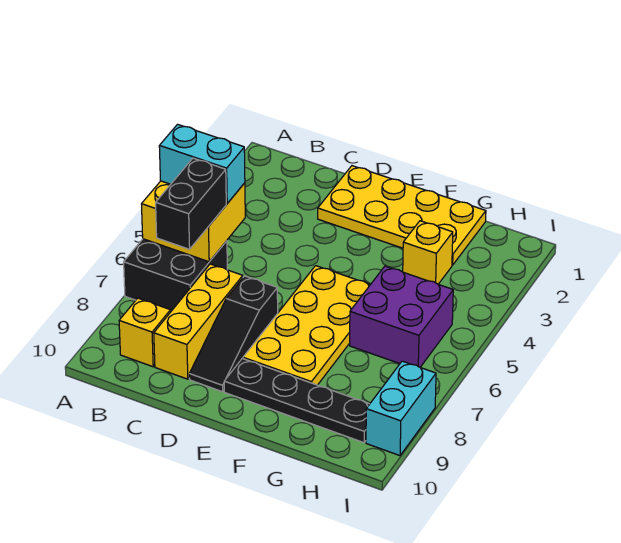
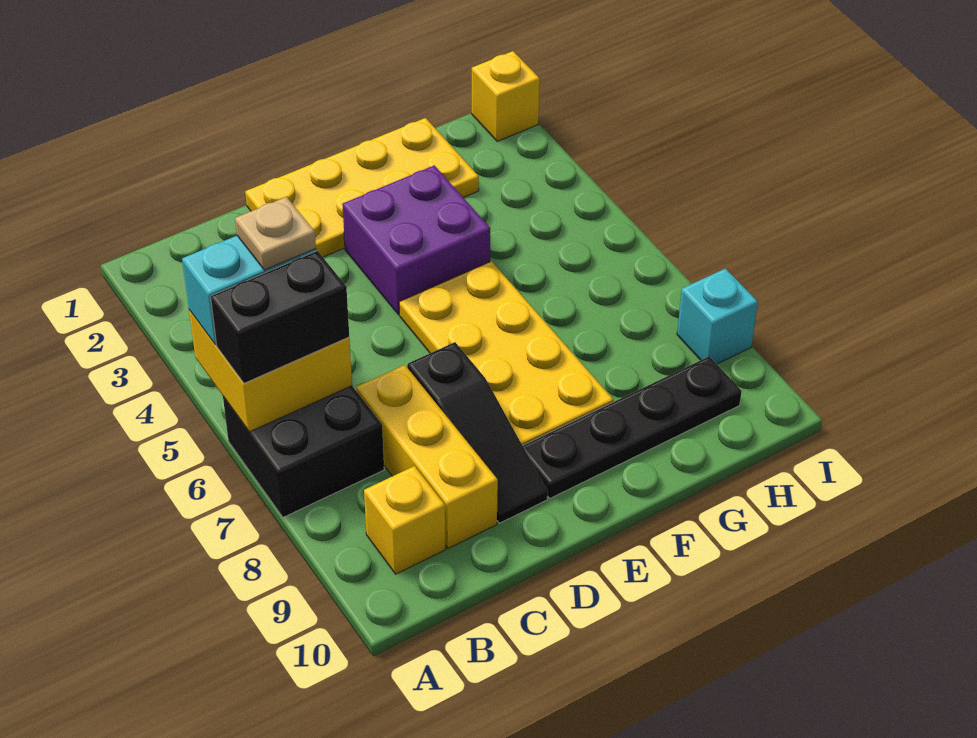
none -> tan plate B5 level 4
black brick B6:B7 level 3 -> black brick A6:B6 level 3
yellow brick G3 level 1 -> yellow brick I1 level 1
purple brick G5:H6 level 1 -> purple brick E3:F4 level 1
cyan brick I8:I9 level 1 -> cyan brick I8 level 1

